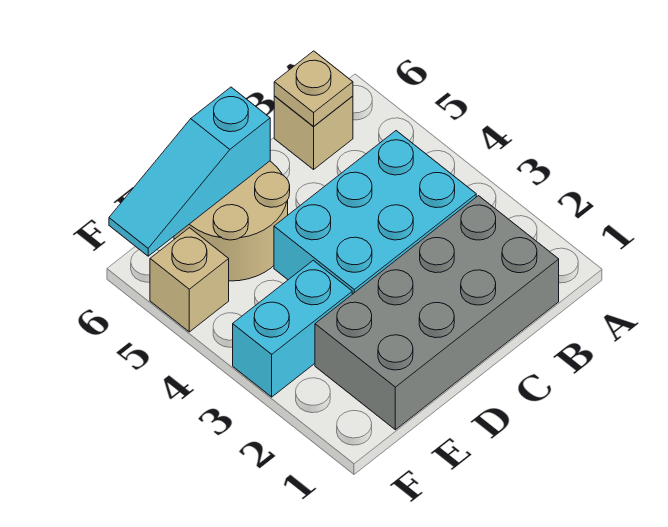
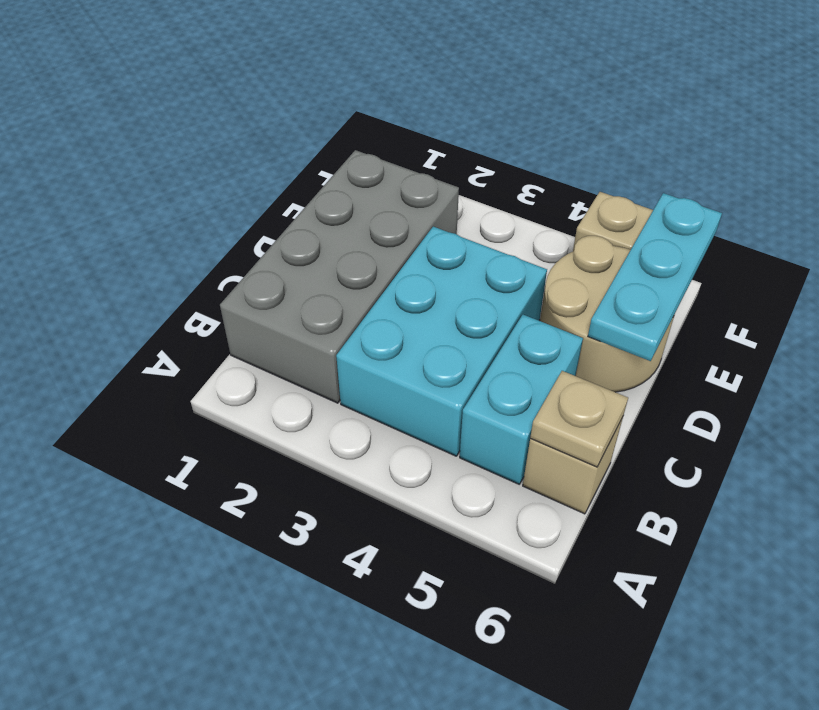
cyan slope D6:F6 level 2 top D -> cyan plate D6:F6 level 2
cyan brick E3:F3 level 1 -> cyan brick B5:C5 level 1

